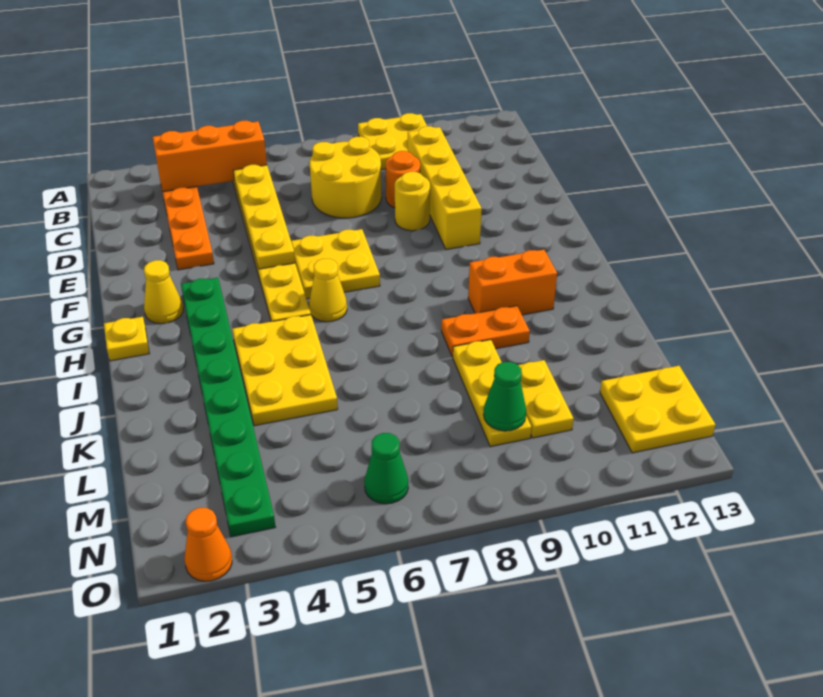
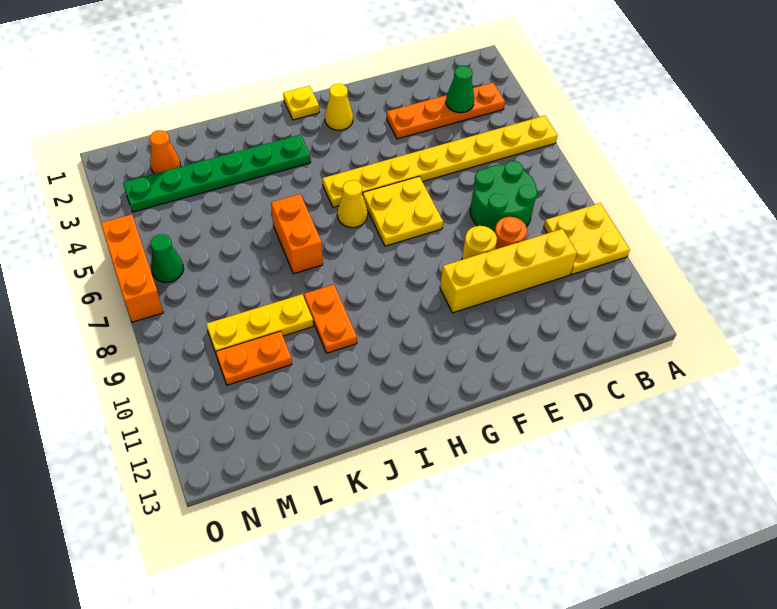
orange brick B3:B5 level 2 -> orange brick O5:O7 level 1
yellow plate C5:F5 level 2 -> none
yellow round brick C7:D8 level 1 -> green round brick C7:D8 level 1
green plate G3:N3 level 1 -> green plate I3:N3 level 1
yellow plate I4:K5 level 1 -> none
orange brick I10:I11 level 1 -> orange brick J6:J7 level 1
yellow plate L10:M10 level 1 -> orange plate L10:M10 level 1
green cone M9 level 2 -> green cone C3 level 2
yellow plate M12:N13 level 1 -> none
orange cone O2 level 1 -> orange cone M2 level 1

